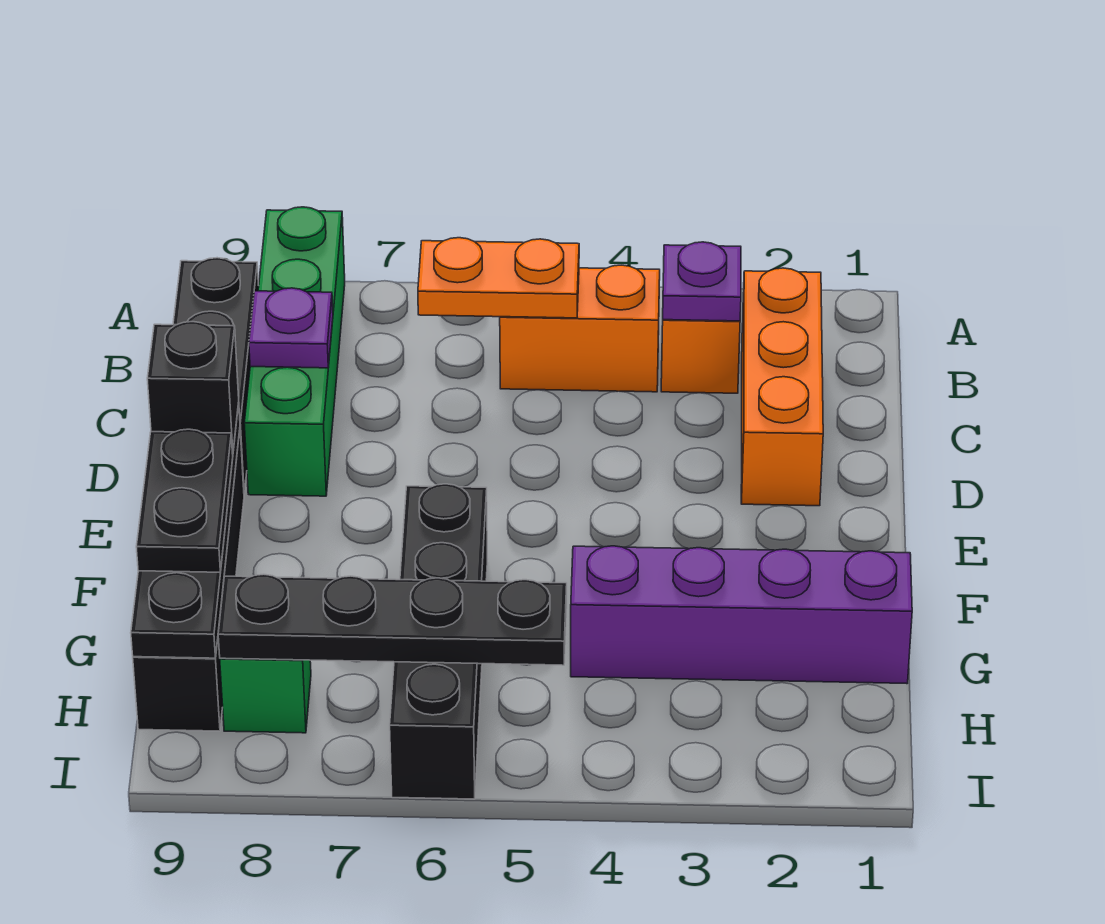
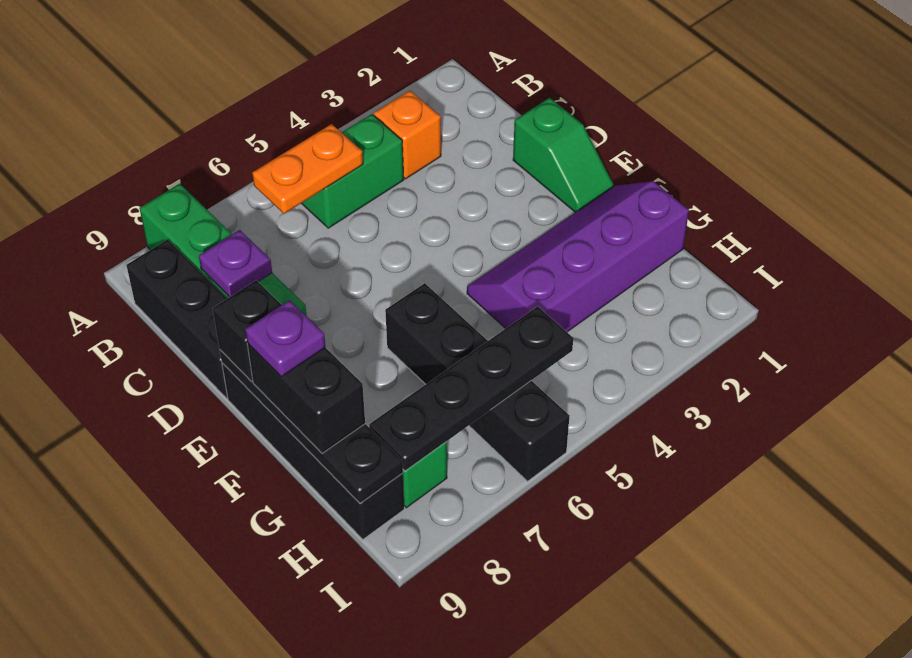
orange brick B2:D2 level 1 -> none
purple plate B3 level 2 -> purple plate F9 level 4
orange brick B4:B5 level 1 -> green brick B4:B5 level 1
none -> green slope D1:E1 level 1 top D
black plate F9:G9 level 3 -> black brick F9:G9 level 3

